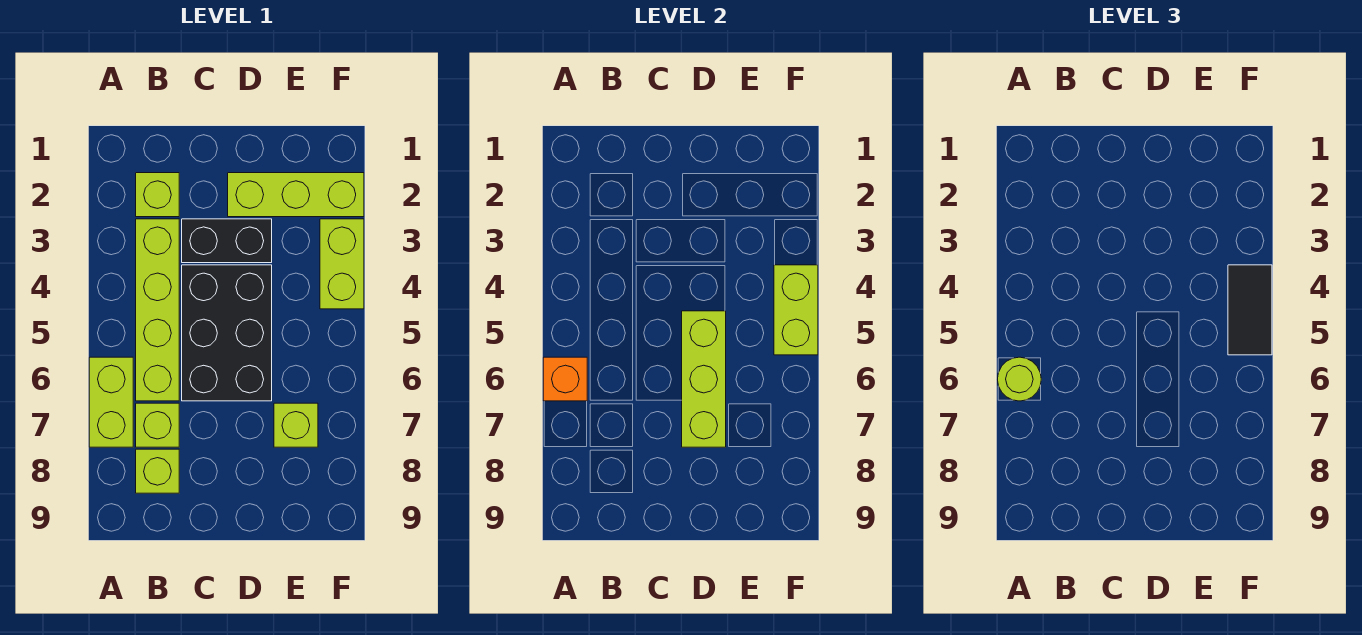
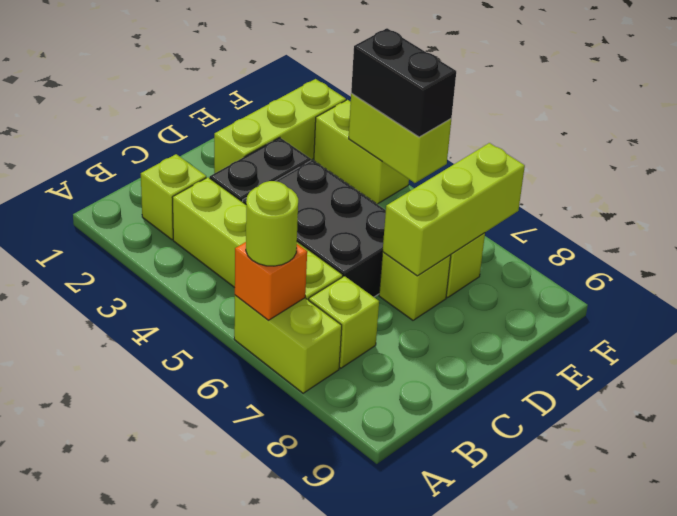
lime brick B8 level 1 -> lime brick D7 level 1
lime brick D5:D7 level 2 -> lime brick D7:F7 level 2
black tile F4:F5 level 3 -> black brick F4:F5 level 3

